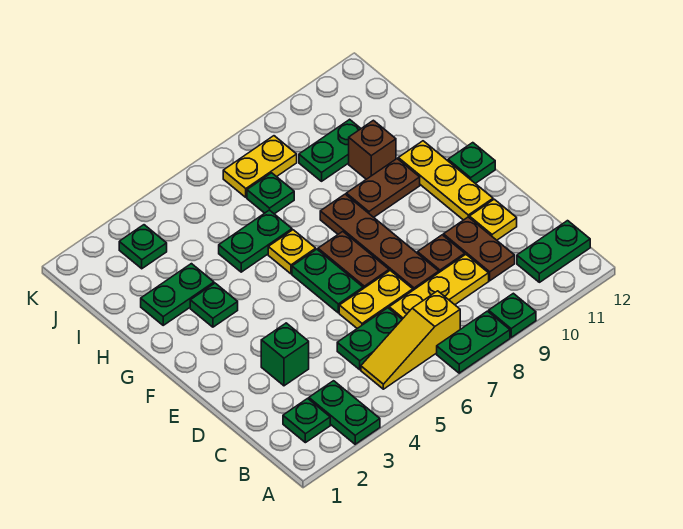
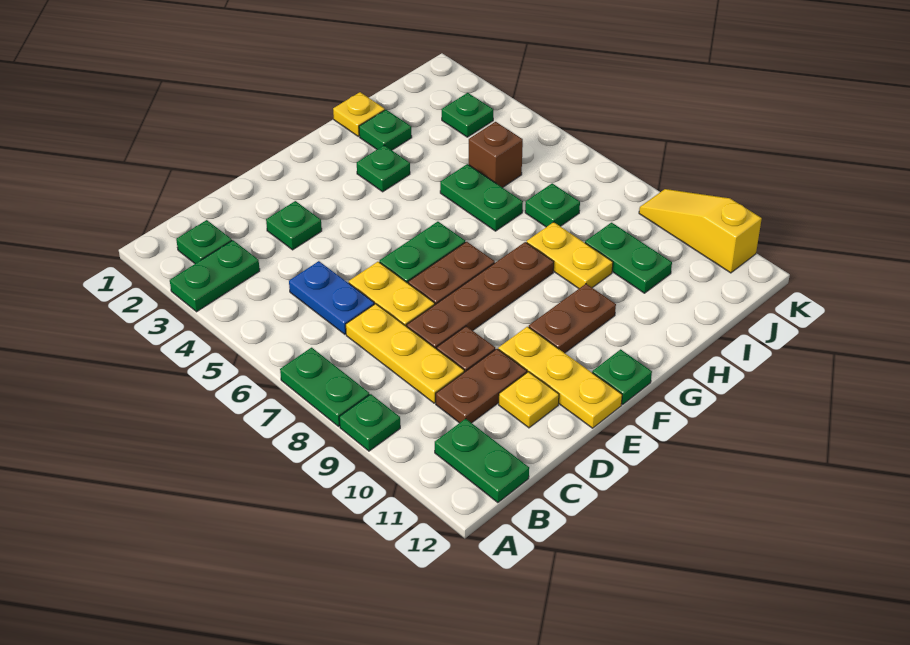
yellow slope B5:B7 level 1 top 7 -> yellow slope K9:K11 level 1 top 11
green plate C5:C6 level 1 -> blue plate C5:C6 level 1
green brick D3 level 1 -> green plate D3 level 1
yellow plate E11:G11 level 1 -> yellow plate E10:E12 level 1
yellow plate G6 level 1 -> yellow plate H1 level 1
brown plate G9:G10 level 1 -> brown plate F10:G10 level 1
green plate H2:H3 level 1 -> green plate H2 level 1
brown brick H10 level 1 -> brown brick I5 level 1
yellow plate J7:J8 level 1 -> yellow plate H8:H9 level 1

